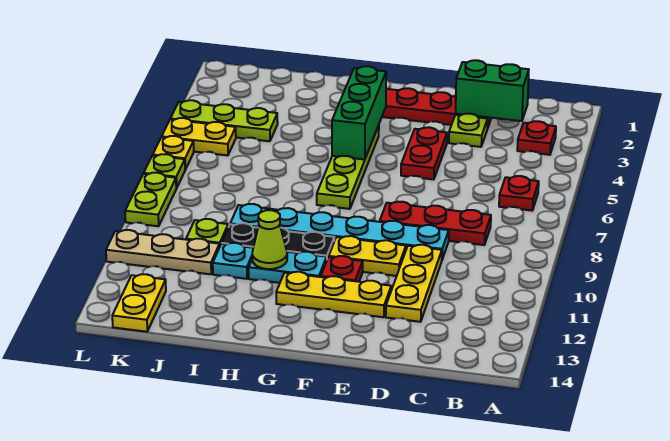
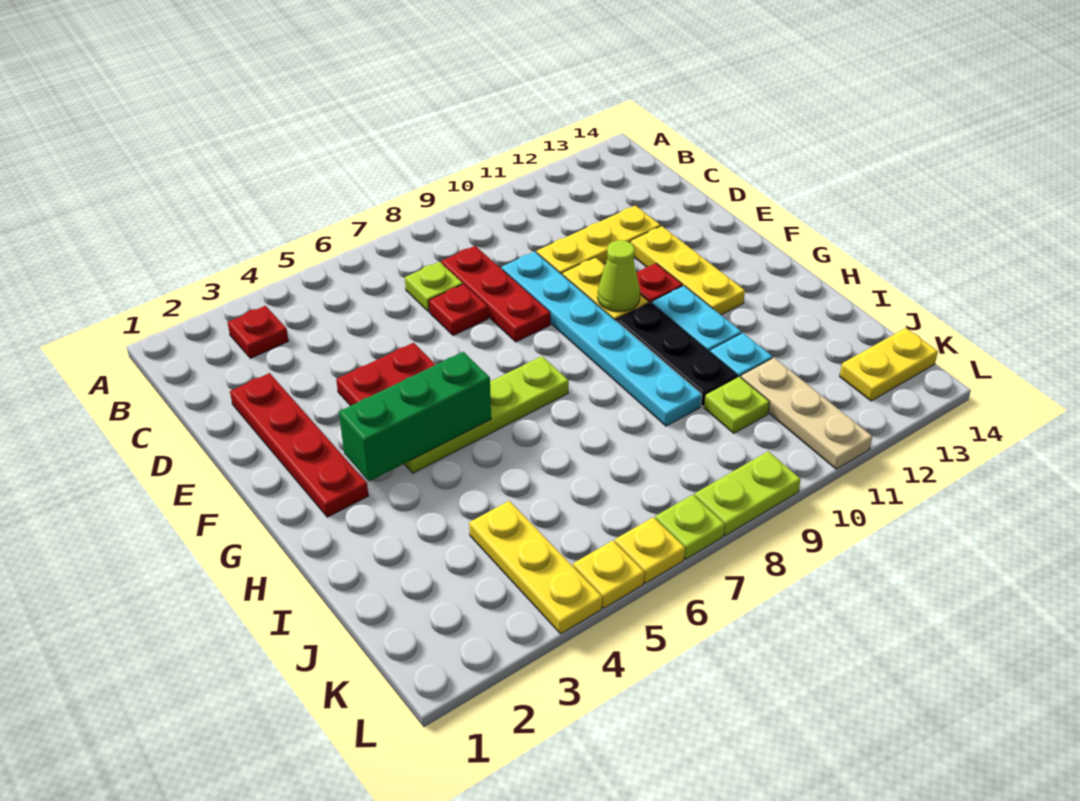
red plate B6 level 1 -> red plate D7 level 1
green brick C2:D2 level 2 -> none
lime plate D3 level 1 -> lime plate C7 level 1
lime cone H11 level 2 -> lime cone F10 level 2
lime plate J4:L4 level 1 -> yellow plate J4:L4 level 1
yellow plate K5:L5 level 1 -> yellow plate L5 level 1

